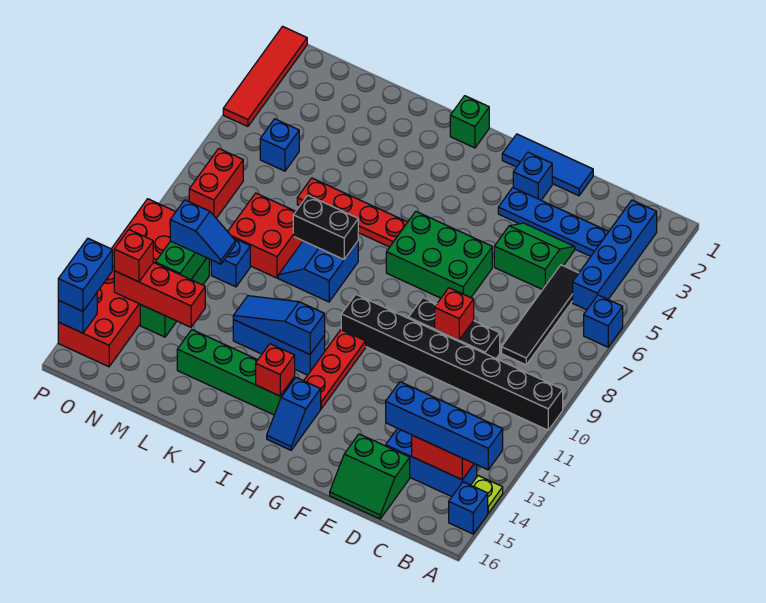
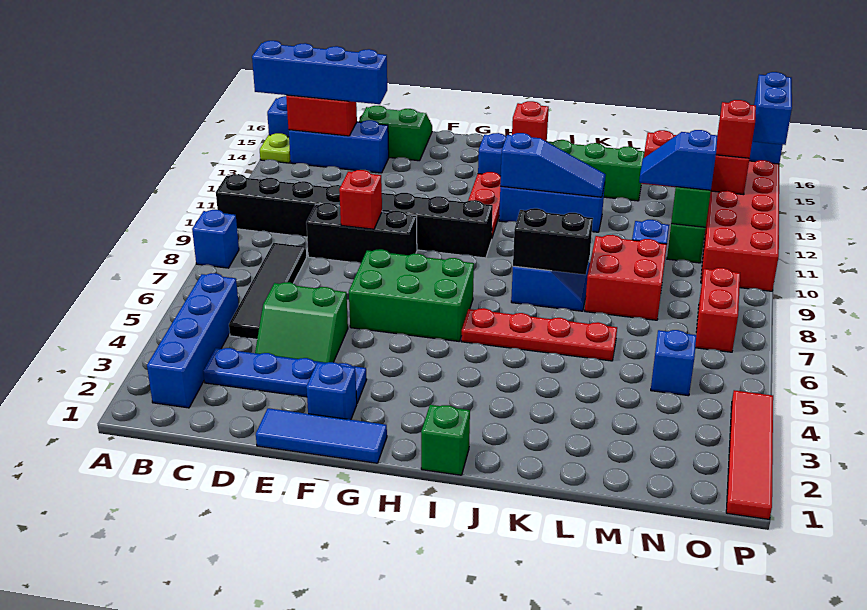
blue brick A6 level 1 -> blue brick A8 level 1

